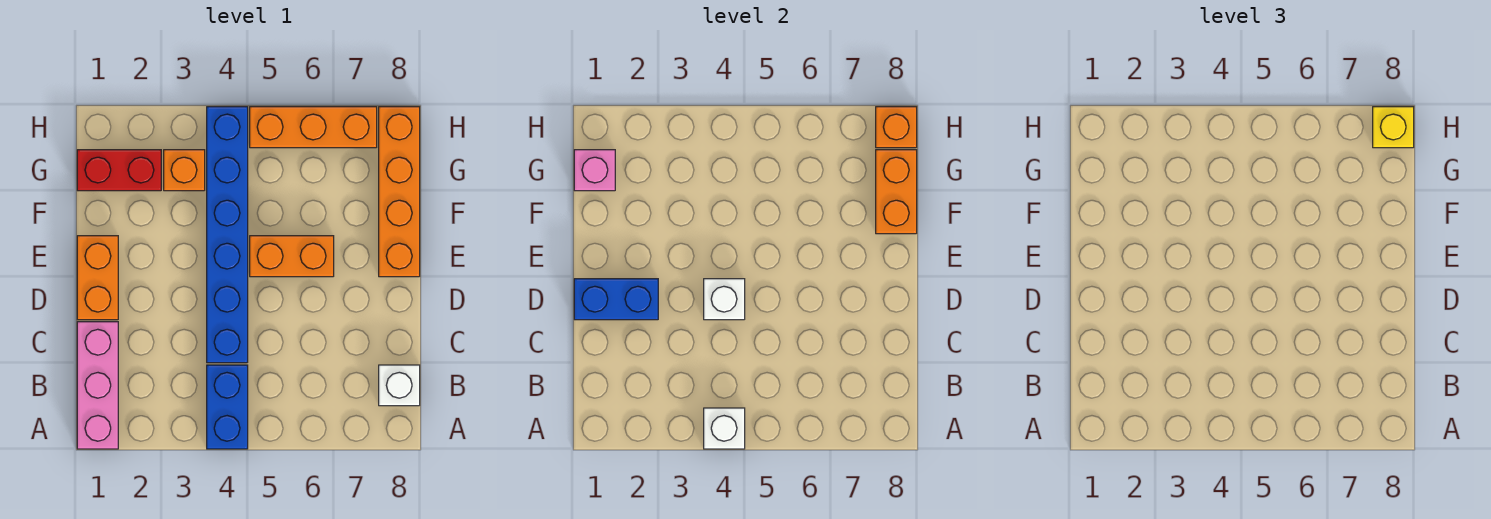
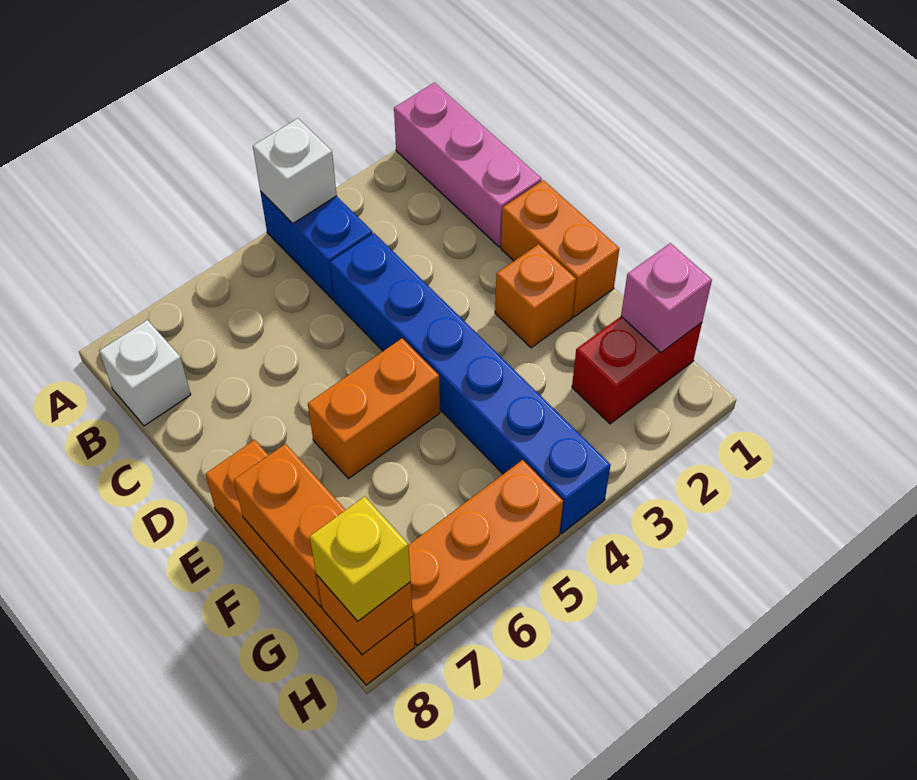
blue brick D1:D2 level 2 -> none
white brick D4 level 2 -> none
orange brick G3 level 1 -> orange brick E2 level 1

